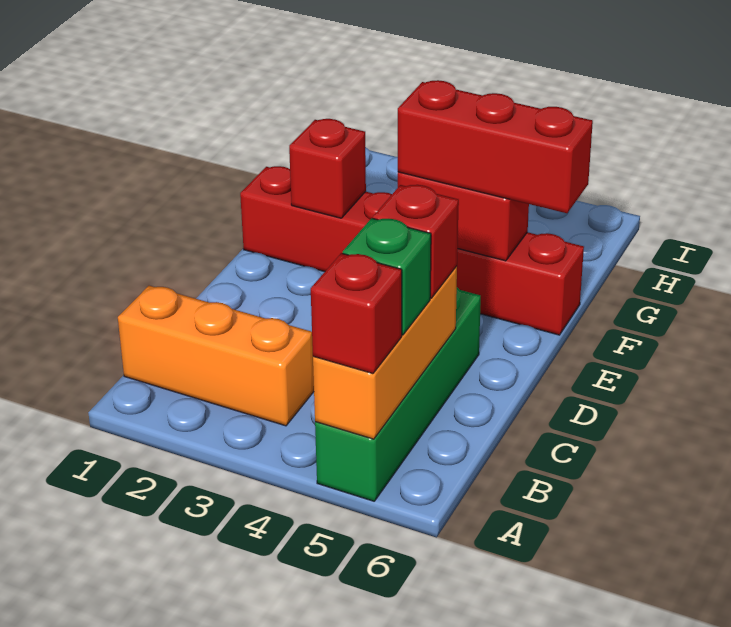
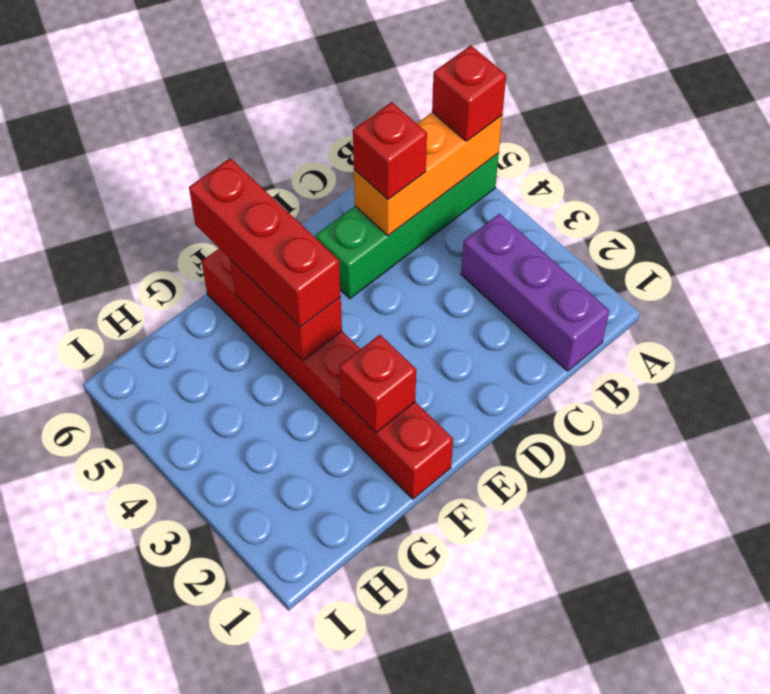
orange brick B1:B3 level 1 -> purple brick B1:B3 level 1
green brick B5 level 3 -> none

